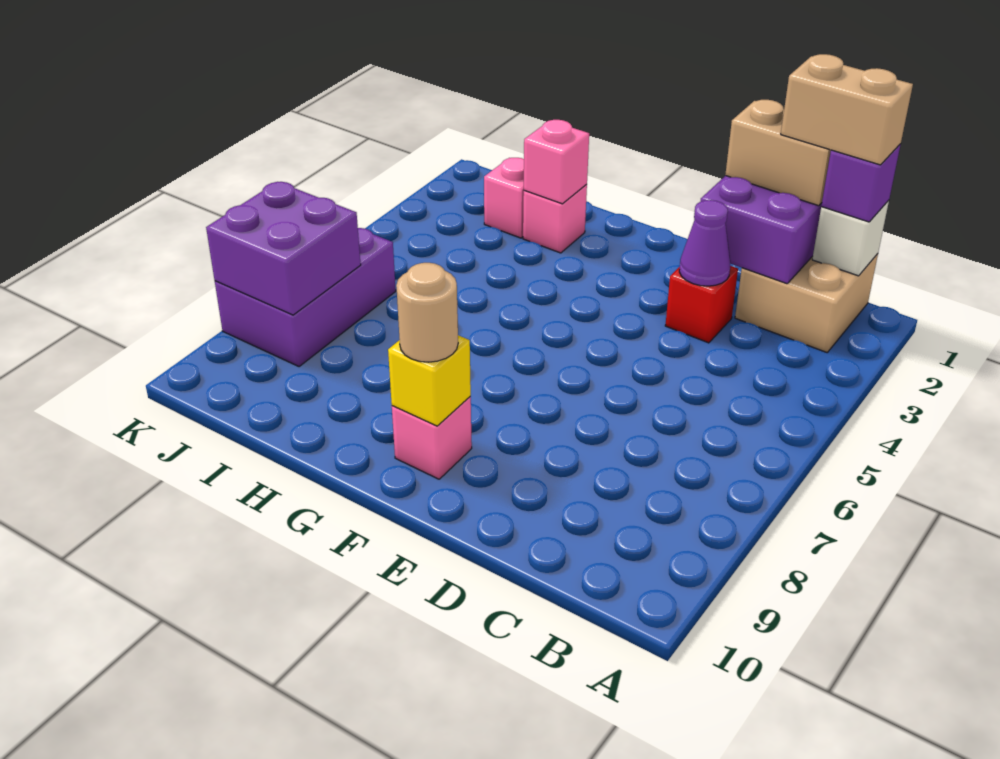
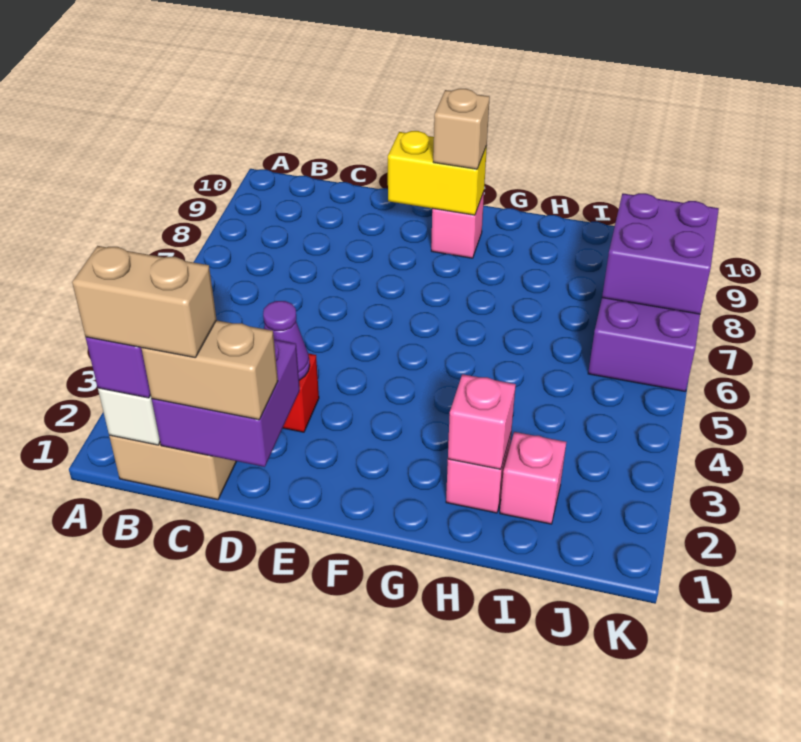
yellow brick F9 level 2 -> yellow brick E9:F9 level 2
tan round brick F9 level 3 -> tan brick F9 level 3

